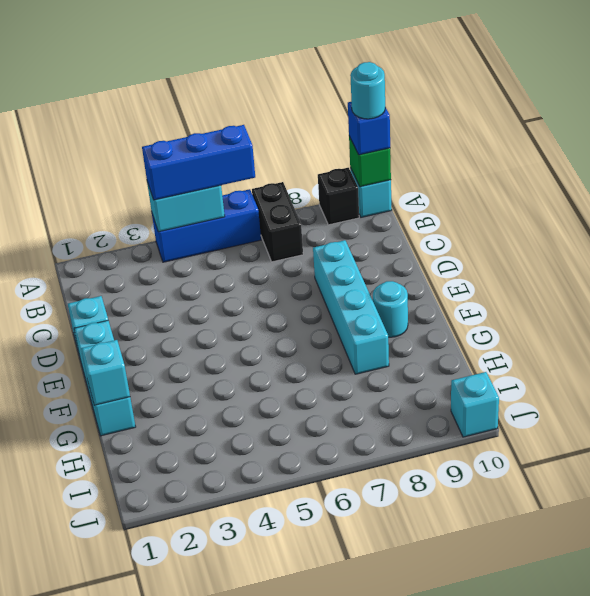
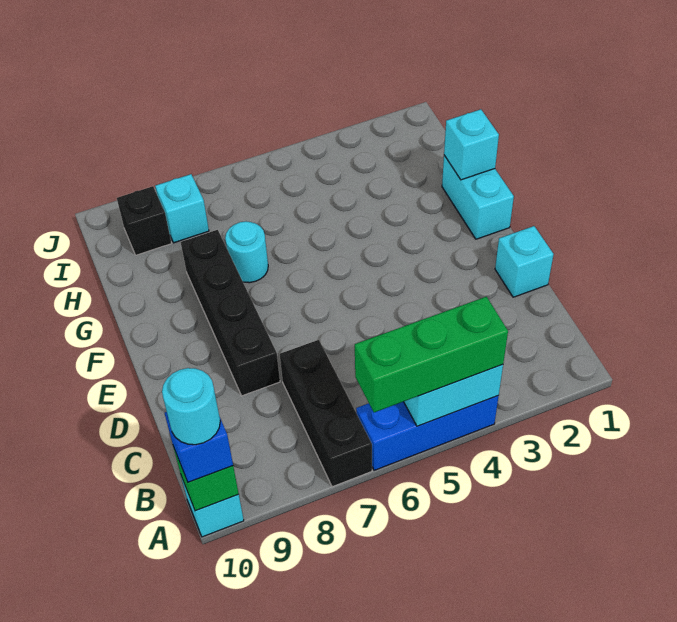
blue brick A4:A6 level 3 -> green brick A4:A6 level 3
black brick A7:B7 level 1 -> black brick A7:C7 level 1
black brick A9 level 1 -> black brick I9 level 1
cyan brick D8:G8 level 1 -> black brick D8:G8 level 1
cyan brick E1:G1 level 1 -> cyan brick F1:G1 level 1
cyan round brick F9 level 1 -> cyan round brick G7 level 1
cyan brick J10 level 1 -> cyan brick I8 level 1

